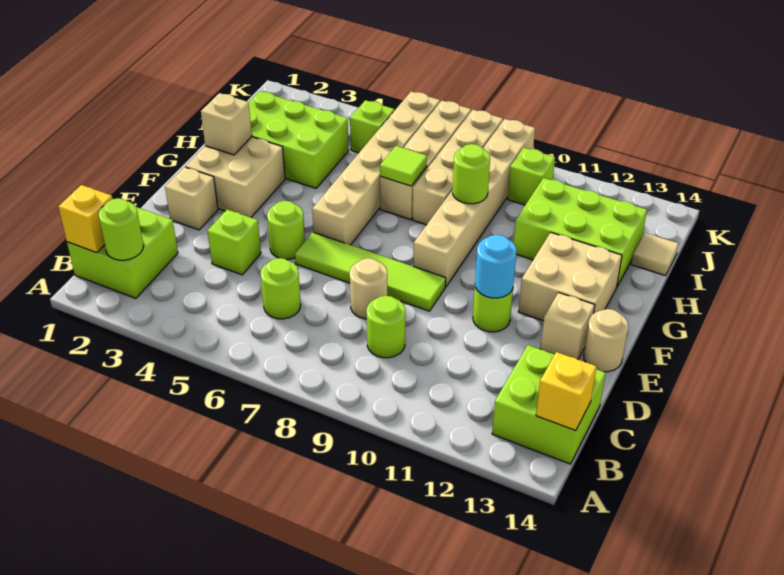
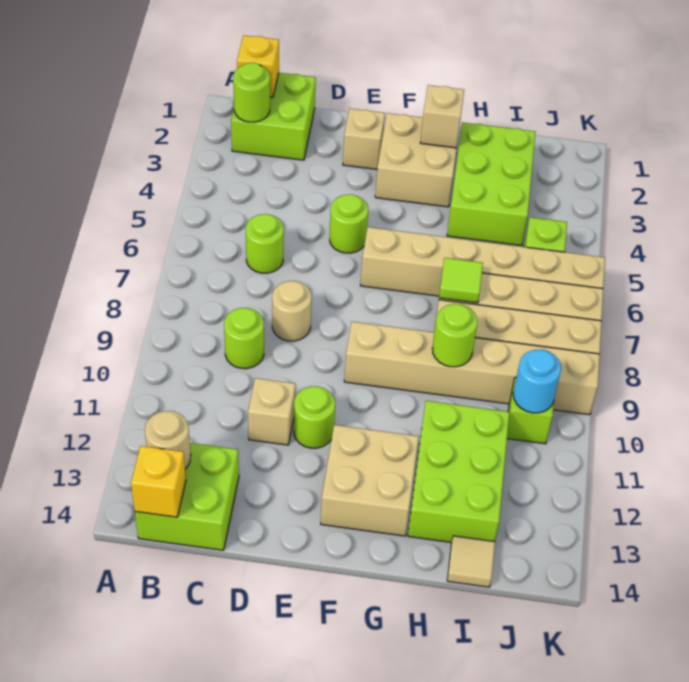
lime brick D4 level 1 -> none
lime tile E6:E9 level 1 -> none
cyan round brick E11 level 2 -> cyan round brick J10 level 2
tan brick E13 level 1 -> tan brick D11 level 1
tan round brick E14 level 1 -> tan round brick B13 level 2

